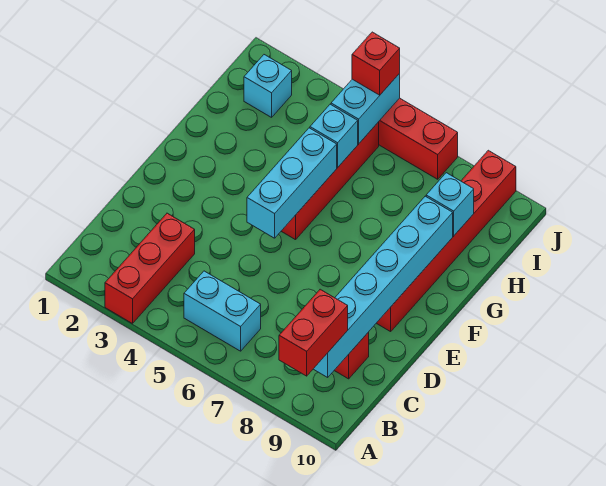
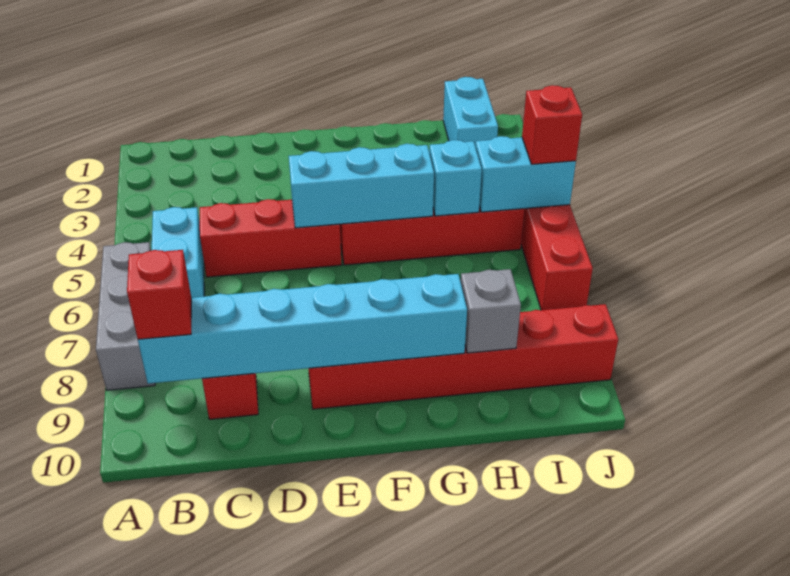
red brick A3:C3 level 1 -> red brick C5:E5 level 1
none -> grey brick A6:A8 level 1
red brick A9:B9 level 3 -> red brick B9 level 3
cyan brick H9 level 2 -> grey brick H9 level 2
cyan brick I2 level 1 -> cyan brick I1:I2 level 1

